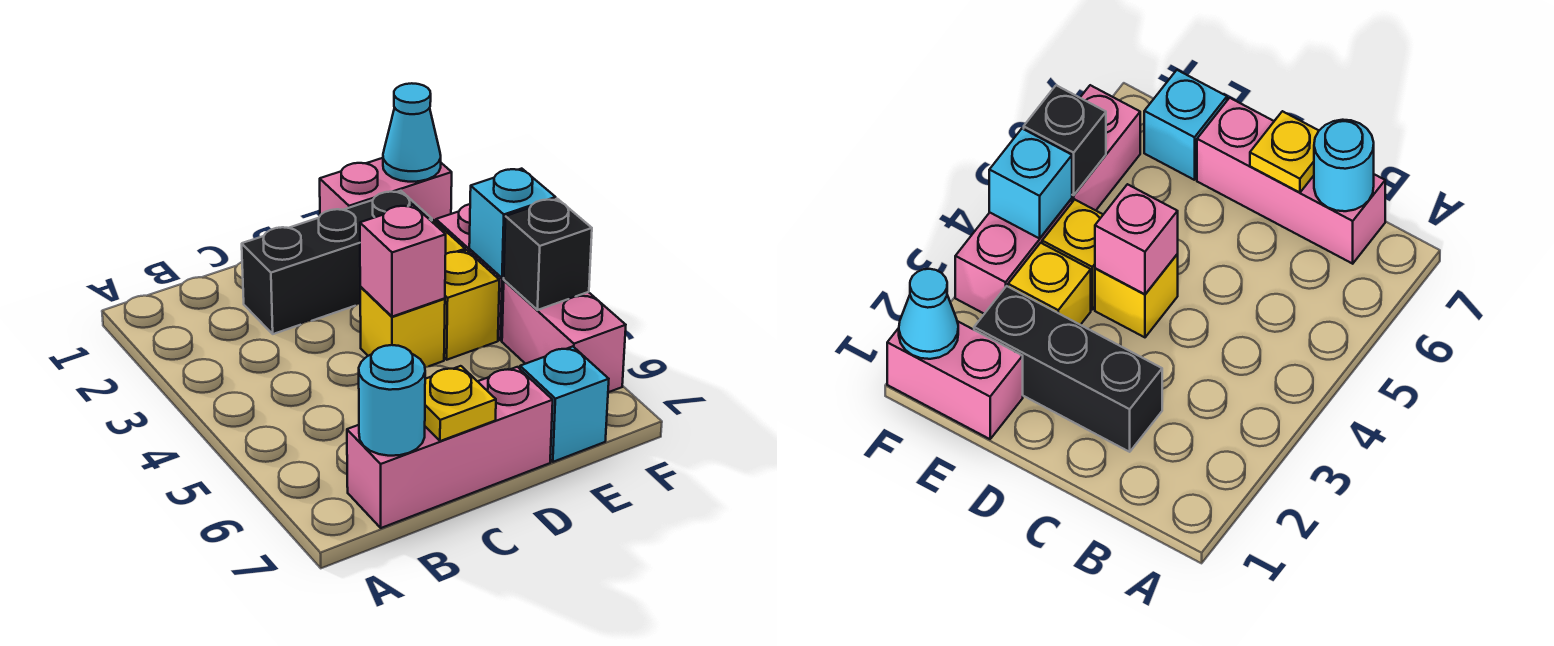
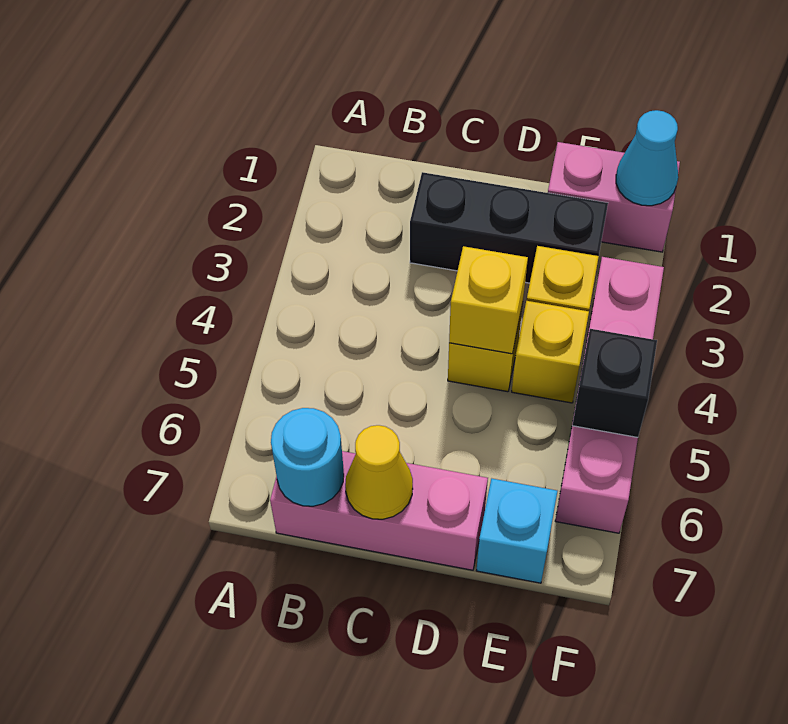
yellow plate C7 level 2 -> yellow cone C7 level 2
pink brick D4 level 2 -> yellow brick D4 level 2
cyan brick F4 level 2 -> none

